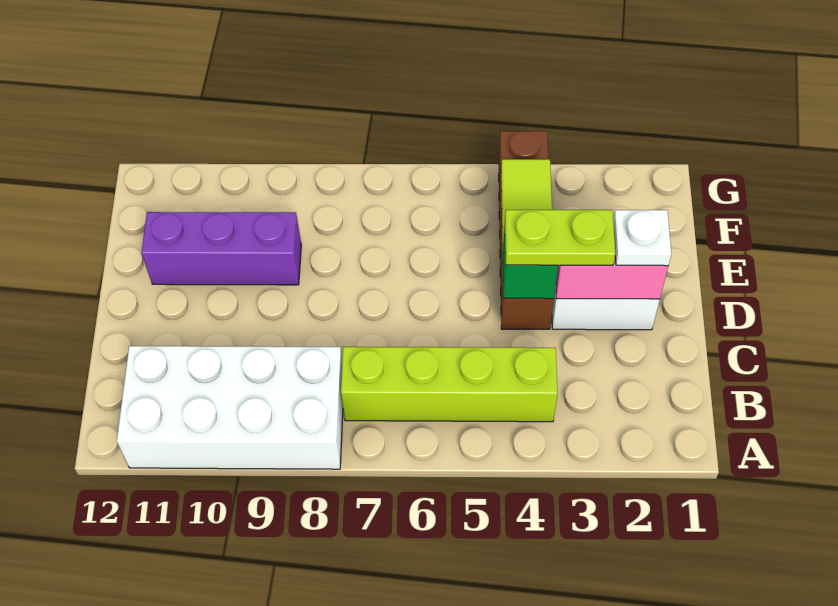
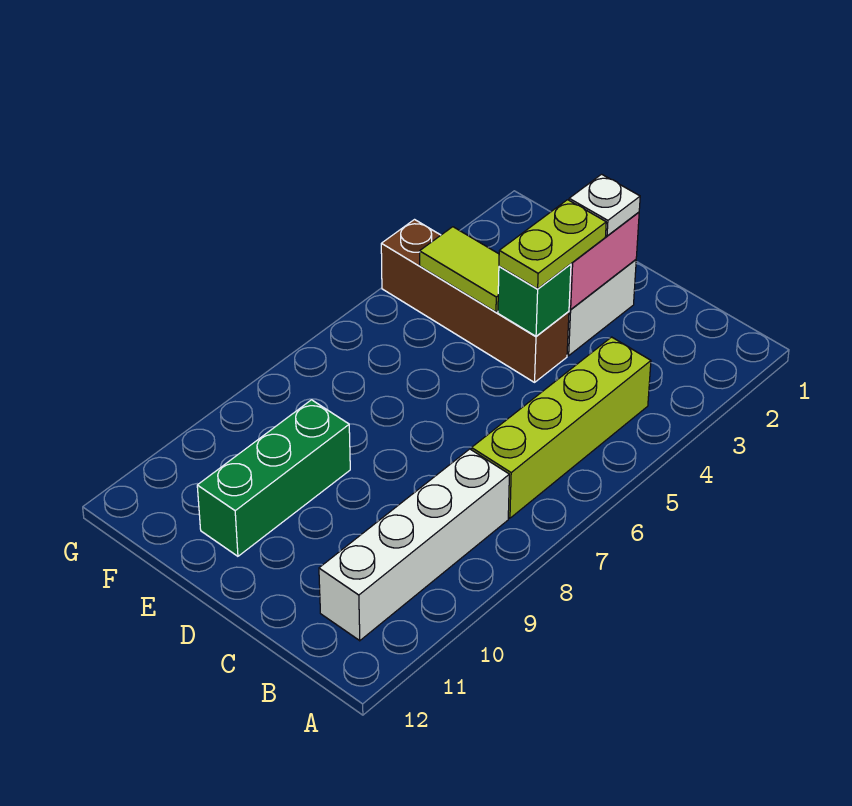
white brick A8:B11 level 1 -> white brick B8:B11 level 1
purple brick E9:E11 level 1 -> green brick E9:E11 level 1

